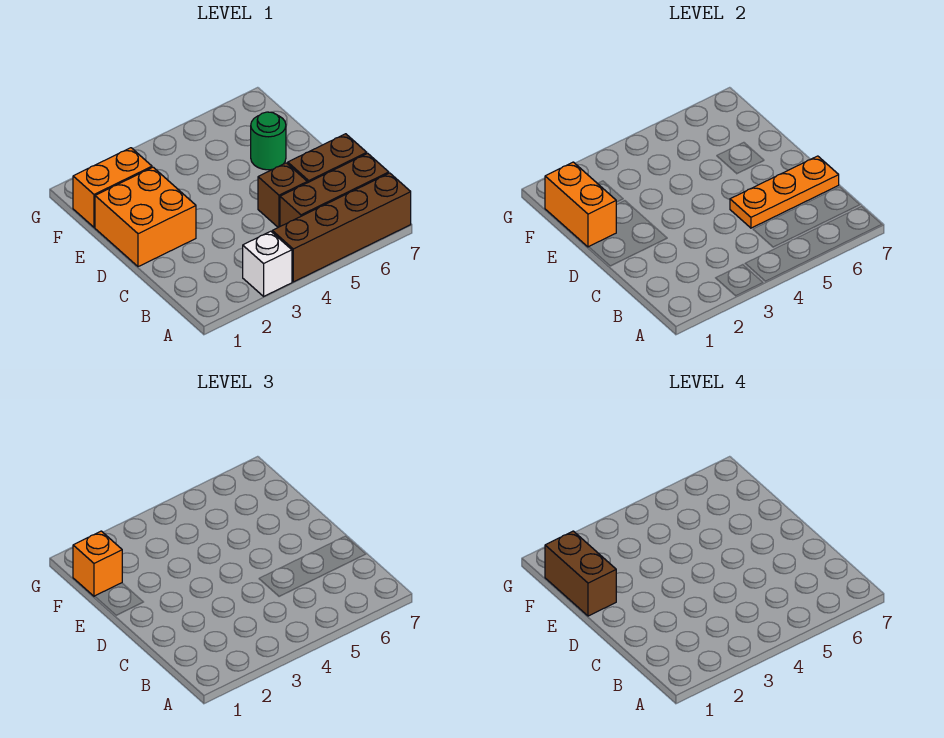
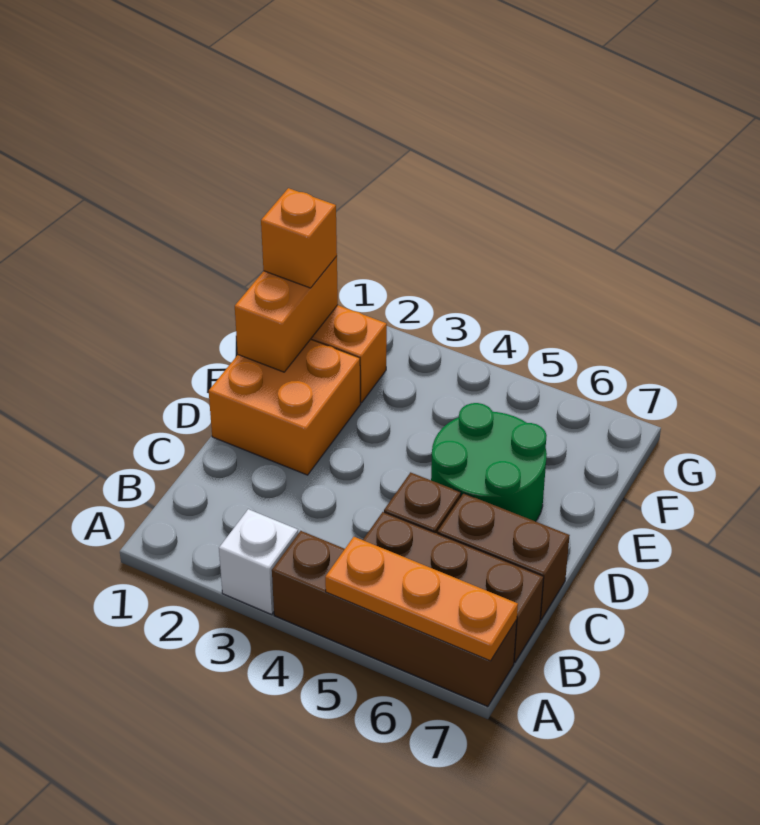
orange plate C5:C7 level 2 -> orange plate A5:A7 level 2
brown brick E1:F1 level 4 -> none
green round brick E6 level 1 -> green round brick D5:E6 level 1

